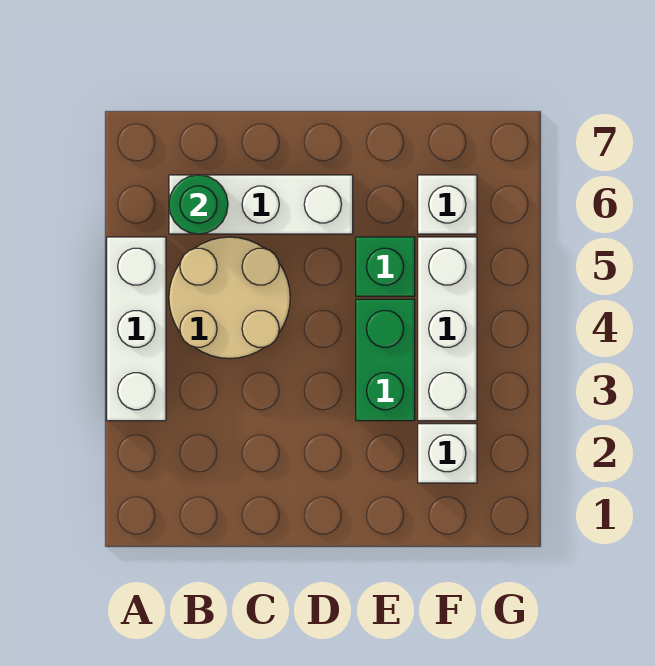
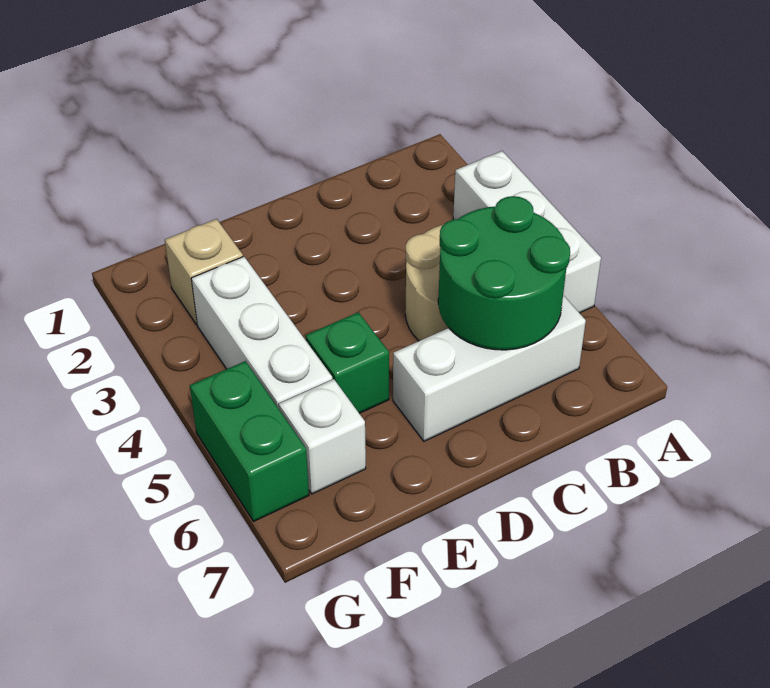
green round brick B6 level 2 -> green round brick B5:C6 level 2
green brick E3:E4 level 1 -> green brick G5:G6 level 1
white brick F2 level 1 -> tan brick F2 level 1

